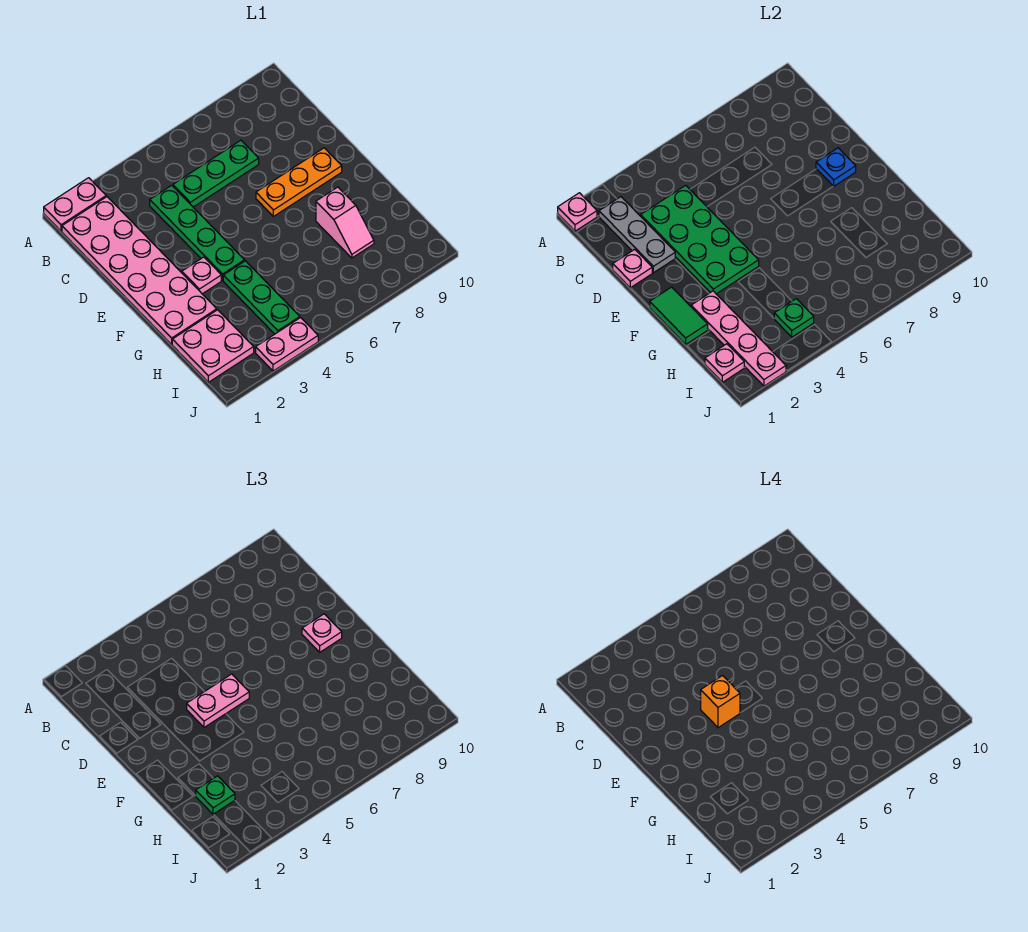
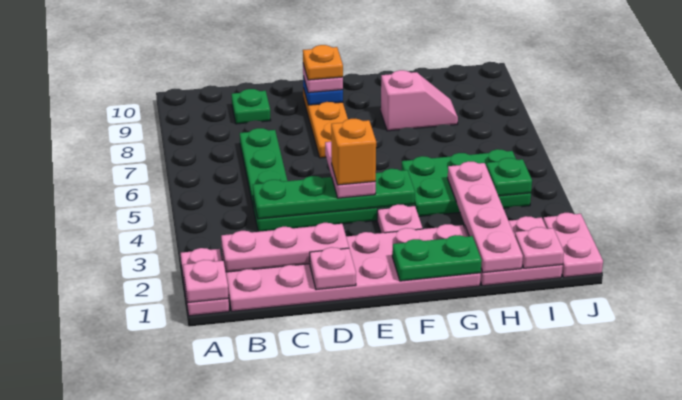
grey plate B2:D2 level 2 -> pink plate B2:D2 level 2
green plate C3:F4 level 2 -> green plate C4:F4 level 2
none -> orange plate E9 level 4
green tile F1:G1 level 2 -> green plate F1:G1 level 2
pink plate G2:J2 level 2 -> pink plate H1:H4 level 2
green plate G4:I4 level 1 -> green plate G4:I5 level 1
green plate H2 level 3 -> green plate C9 level 1
pink plate J3:J4 level 1 -> pink plate J1:J2 level 1

